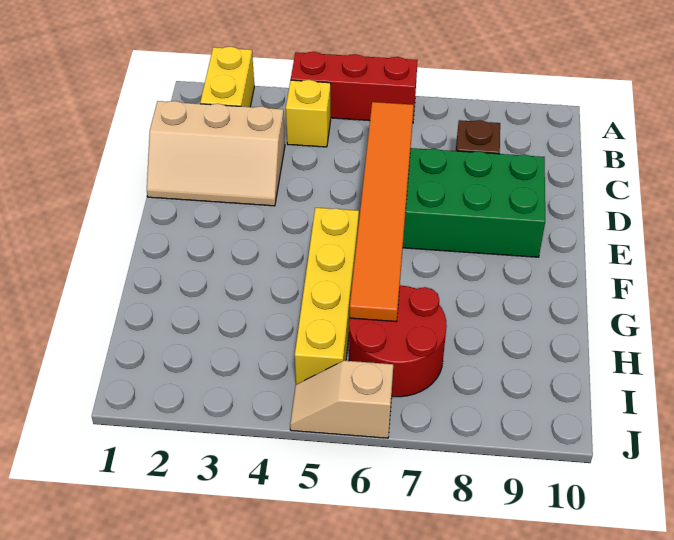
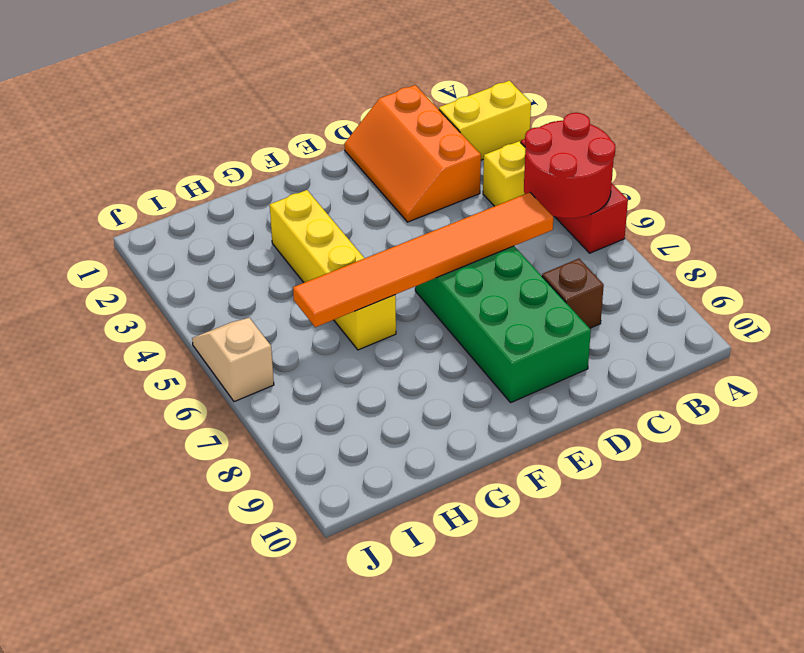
tan slope C1:D3 level 1 top C -> orange slope C1:D3 level 1 top C
yellow brick F5:I5 level 1 -> yellow brick G3:G6 level 1
red round brick H6:I7 level 1 -> red round brick A5:B6 level 2

